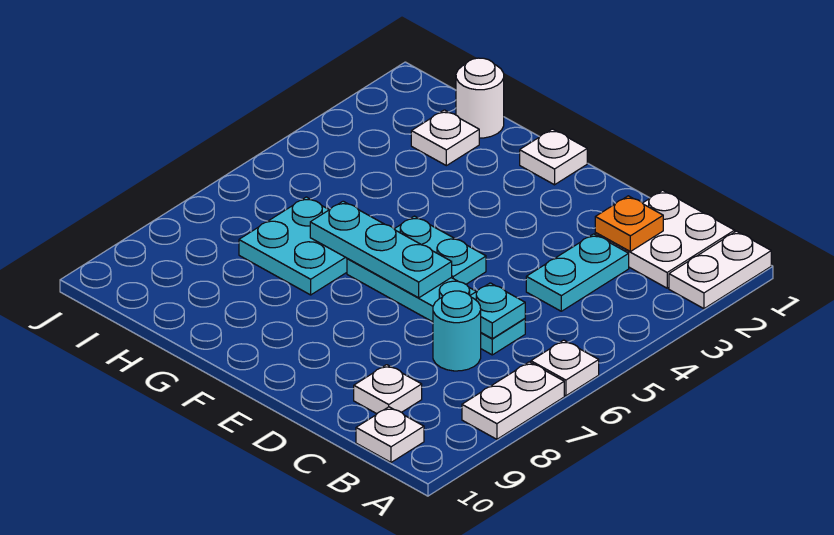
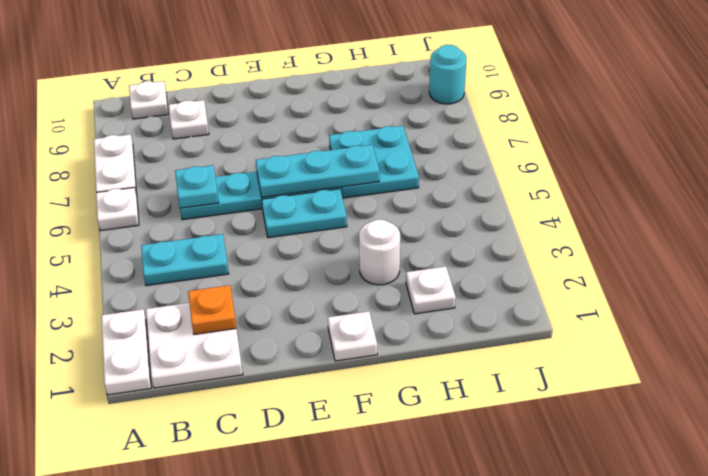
cyan plate C3:C4 level 1 -> cyan plate B4:C4 level 1
cyan round brick C7 level 1 -> cyan round brick J9 level 1
white round brick H1 level 1 -> white round brick G3 level 1

